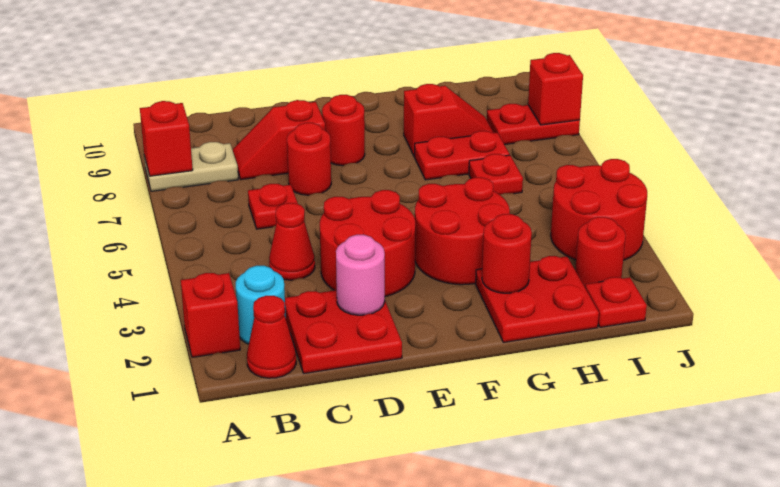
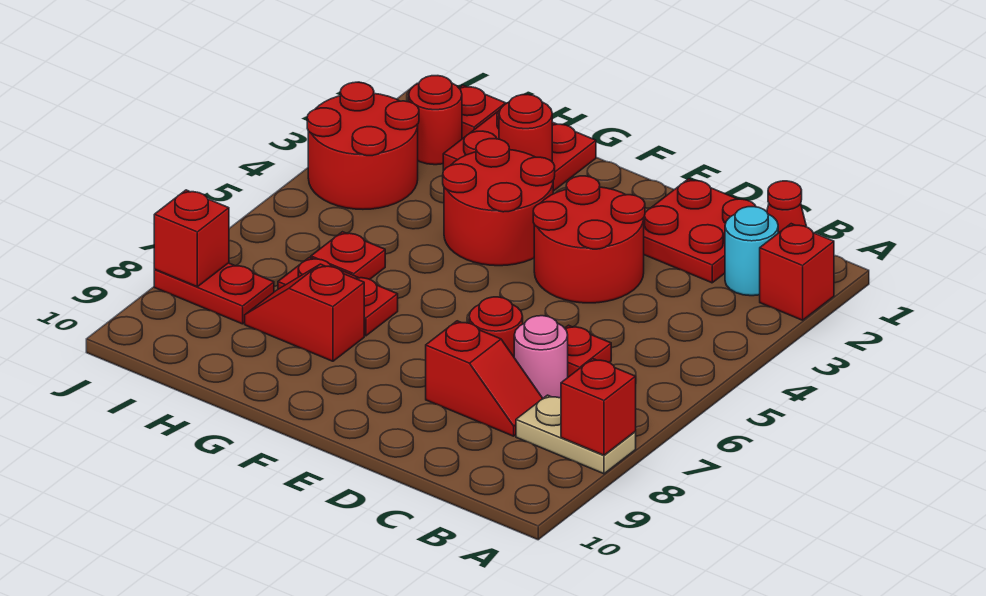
red cone C4 level 1 -> none
pink round brick D2 level 2 -> pink round brick C7 level 1
red round brick E8 level 1 -> none

